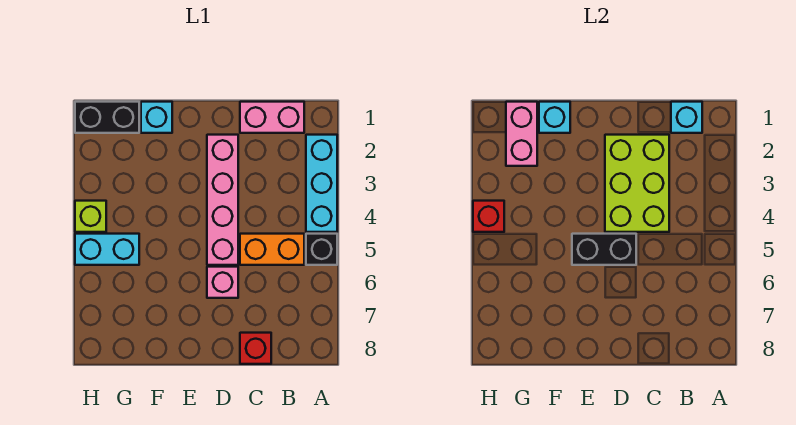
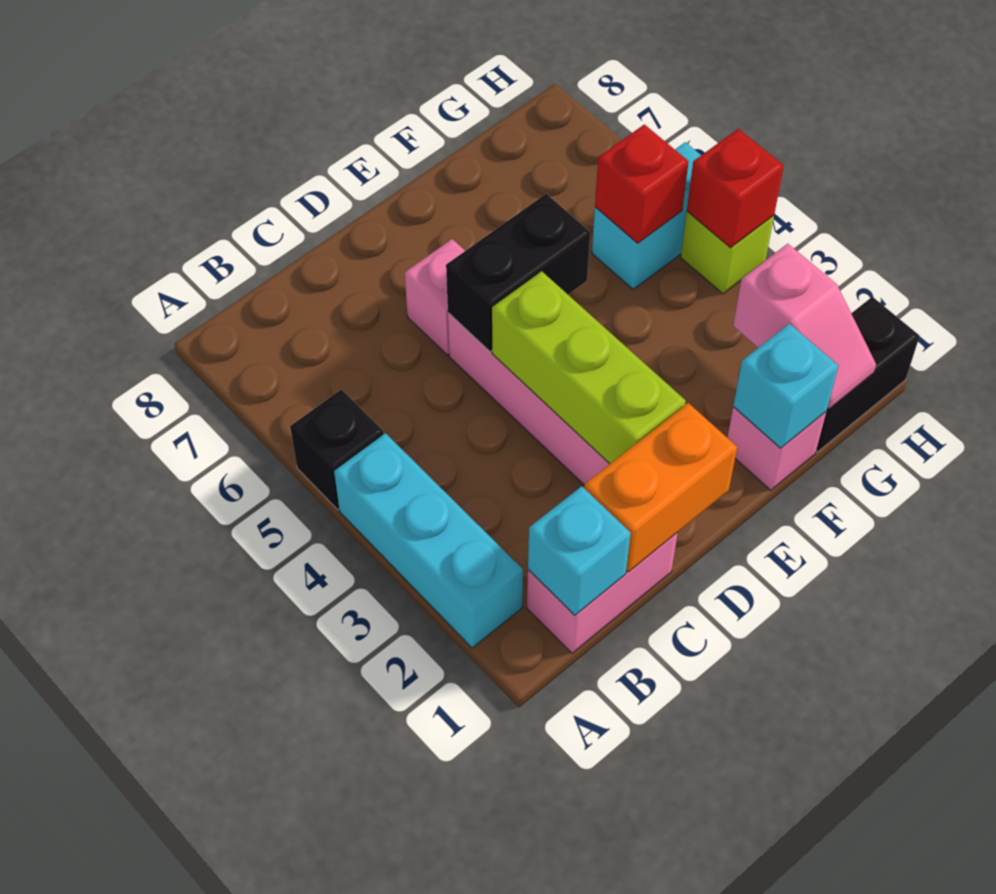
orange brick B5:C5 level 1 -> orange brick C1:D1 level 2
lime brick C2:D4 level 2 -> lime brick D2:D4 level 2
red brick C8 level 1 -> red brick G5 level 2
cyan brick F1 level 1 -> pink brick F1 level 1
pink brick G1:G2 level 2 -> pink slope G1:G2 level 2 top 2

